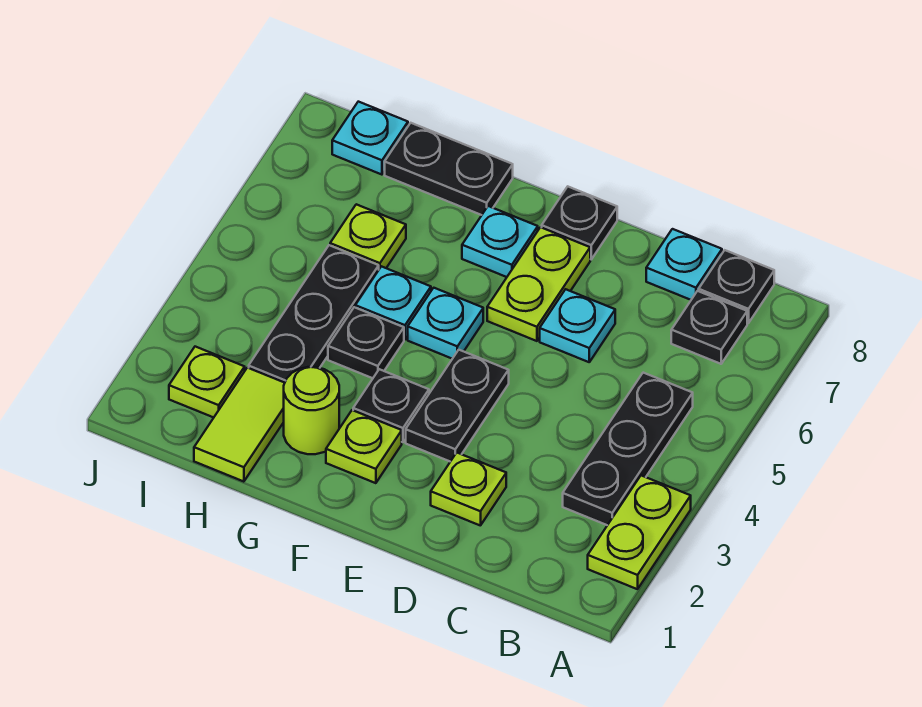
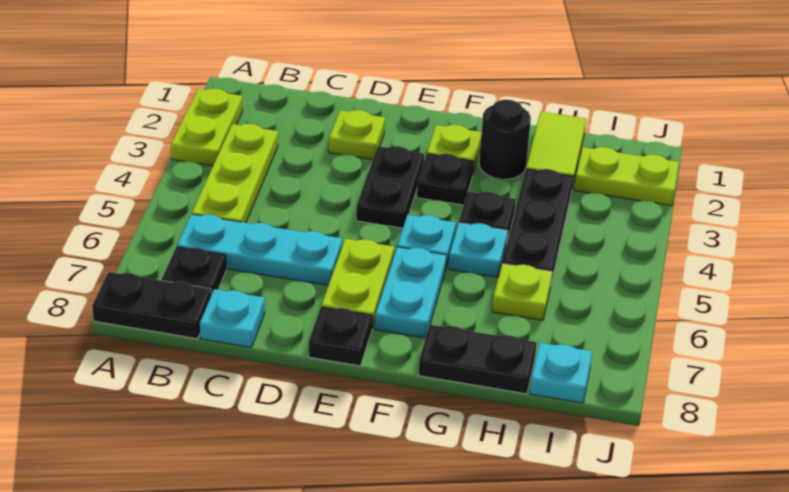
black plate B3:B5 level 1 -> lime plate B3:B5 level 1
black plate B8 level 1 -> black plate A8:B8 level 1
cyan plate D6 level 1 -> cyan plate B6:D6 level 1
cyan plate F7 level 1 -> cyan plate F6:F7 level 1
lime round brick G2 level 1 -> black round brick G2 level 1
lime plate I2 level 1 -> lime plate I2:J2 level 1

